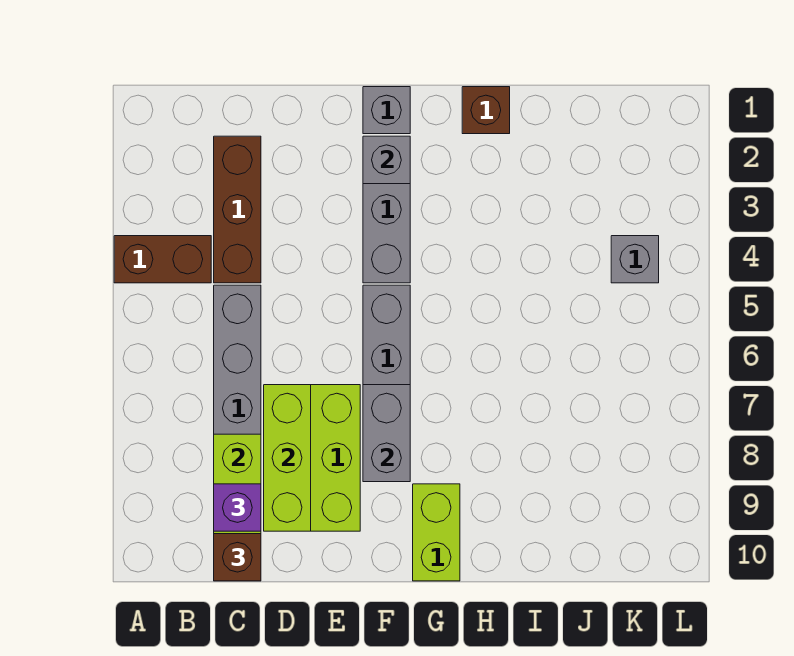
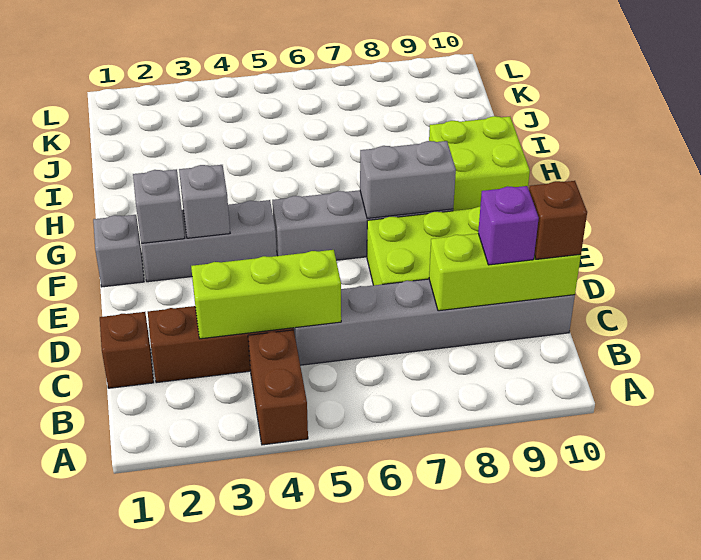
lime brick D7:D9 level 2 -> lime brick C3:C5 level 2
lime brick G9:G10 level 1 -> lime brick G9:H10 level 1
brown brick H1 level 1 -> brown brick C1 level 1
grey brick K4 level 1 -> grey brick F3 level 2

